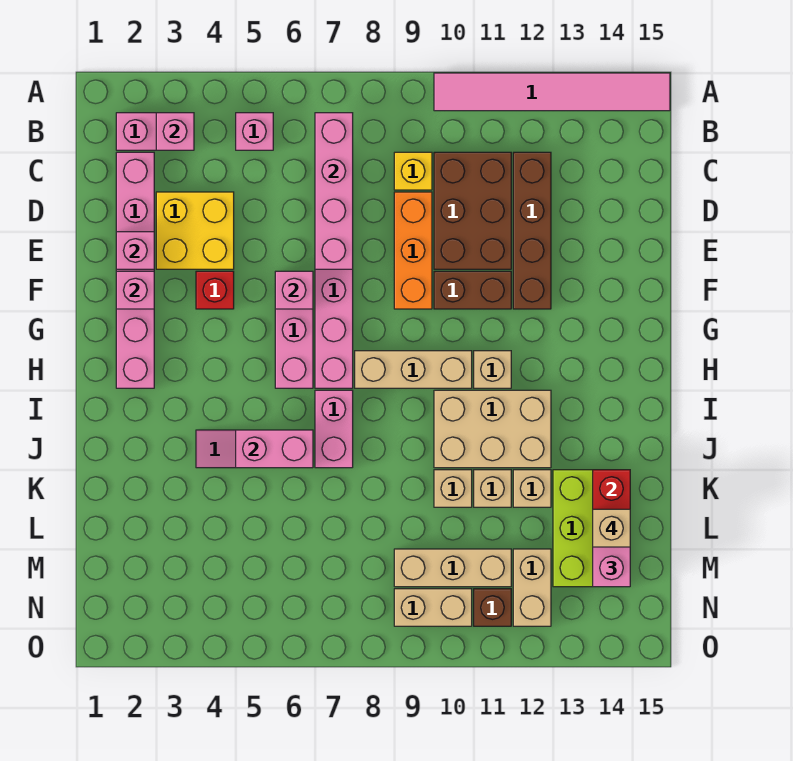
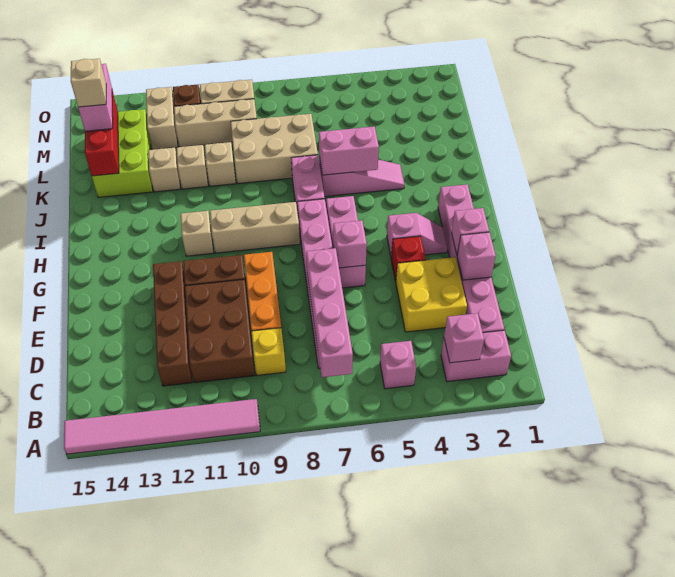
none -> pink slope G3:G4 level 1 top 4
tan brick I10:J12 level 1 -> tan brick K7:L9 level 1

